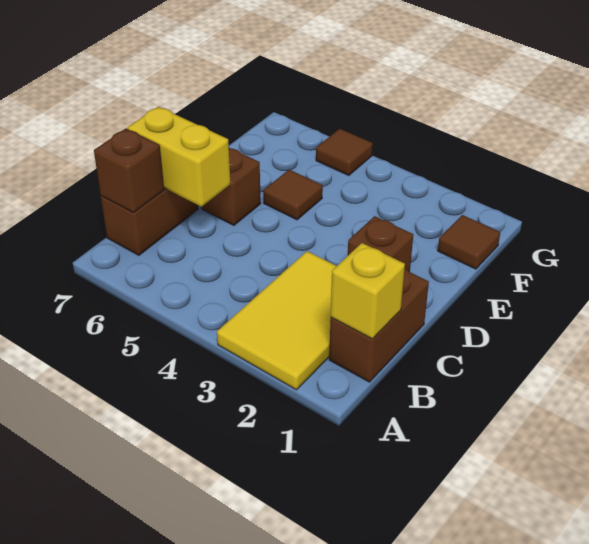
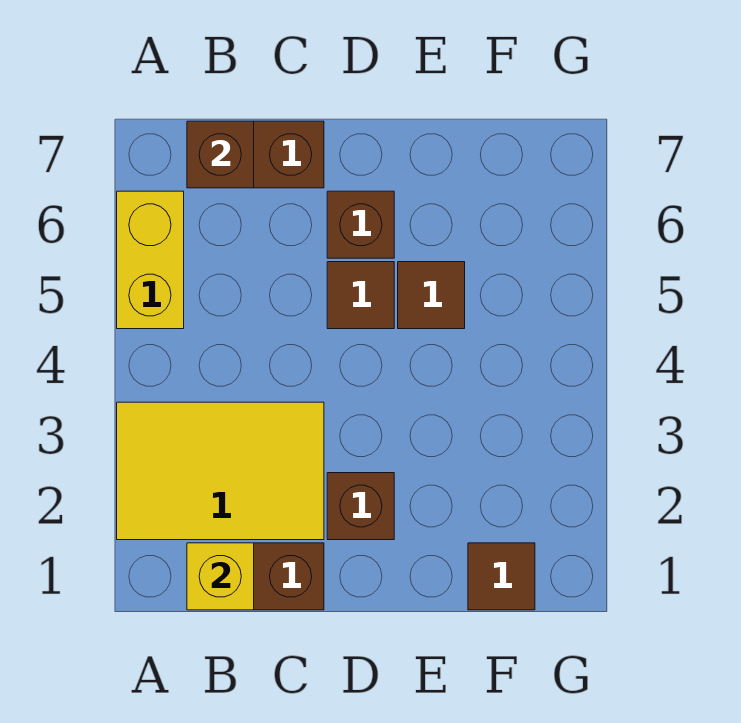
yellow brick C6:C7 level 2 -> yellow brick A5:A6 level 1
brown tile G5 level 1 -> brown tile D5 level 1

